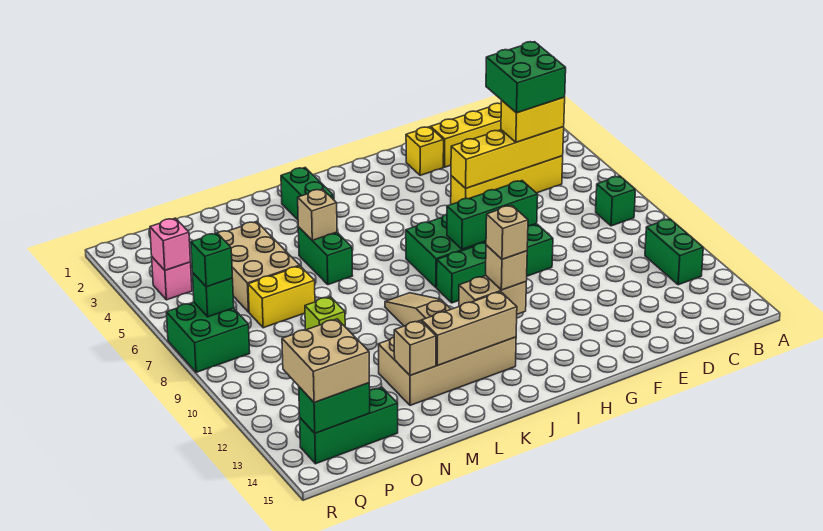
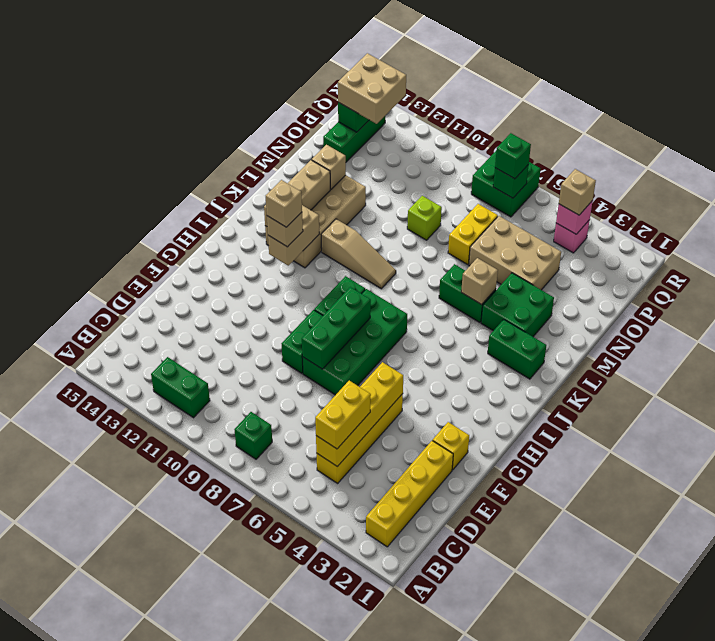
green brick C4:D5 level 4 -> green brick L3:M4 level 1
none -> tan brick Q4 level 3

